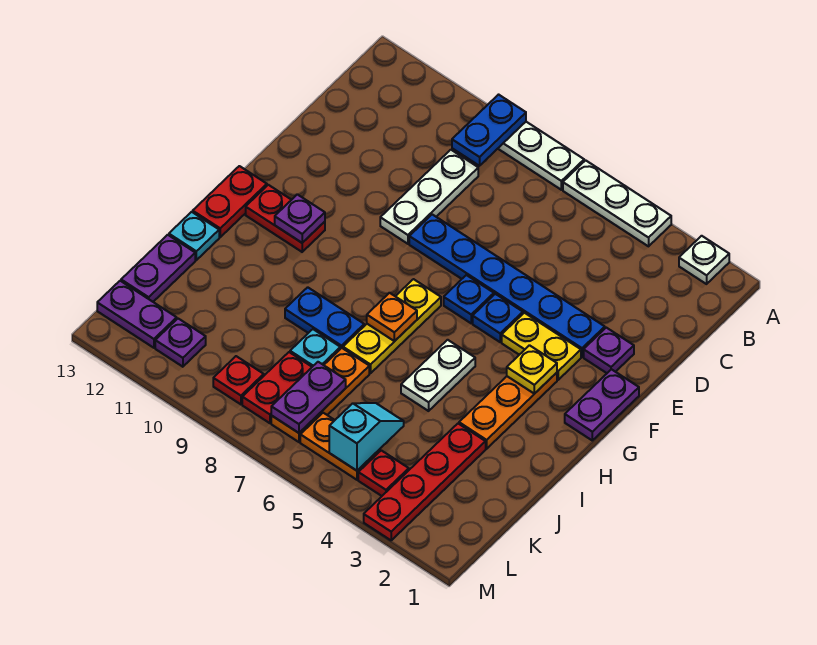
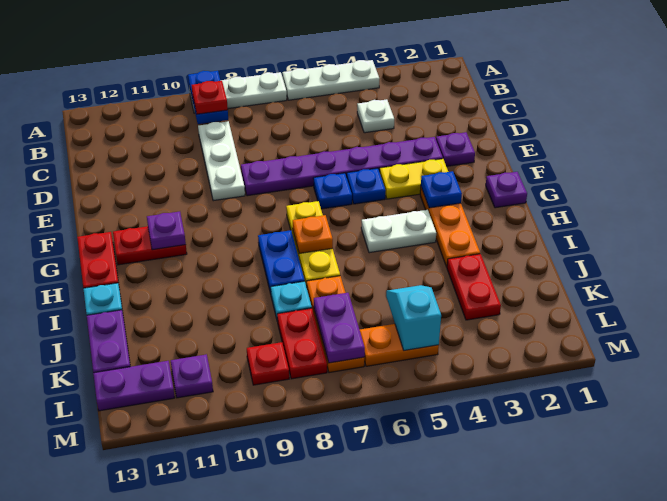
white plate A2 level 1 -> white plate C4 level 1
blue plate E3:E8 level 1 -> purple plate E3:E8 level 1
purple plate F1:G1 level 1 -> purple plate G1 level 1
yellow plate G3 level 2 -> blue plate G3 level 2
white plate H5:I5 level 1 -> white plate H4:H5 level 1
blue plate I8:I9 level 1 -> blue plate H8:I8 level 1
red plate J3:M3 level 1 -> red plate J3:K3 level 1
red plate L4 level 1 -> red plate B9 level 3

